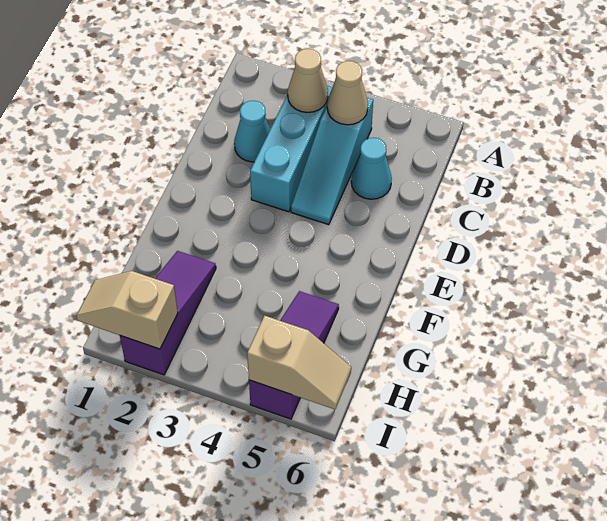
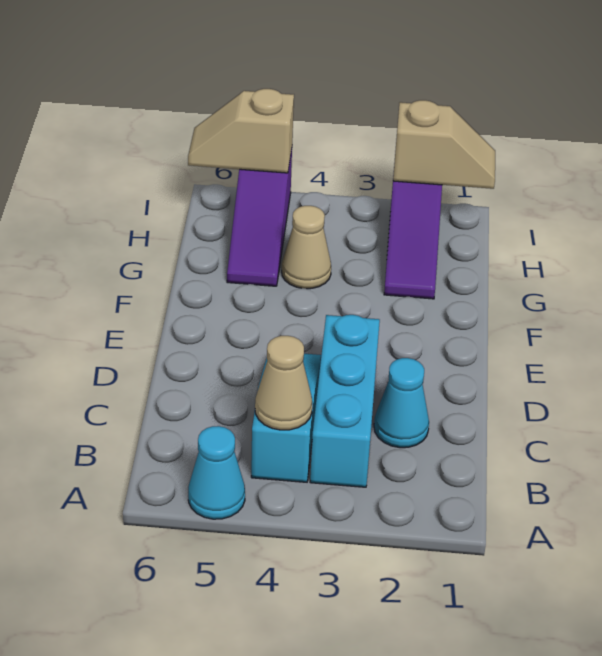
tan cone B3 level 2 -> tan cone G4 level 1
cyan cone C5 level 1 -> cyan cone A5 level 1

